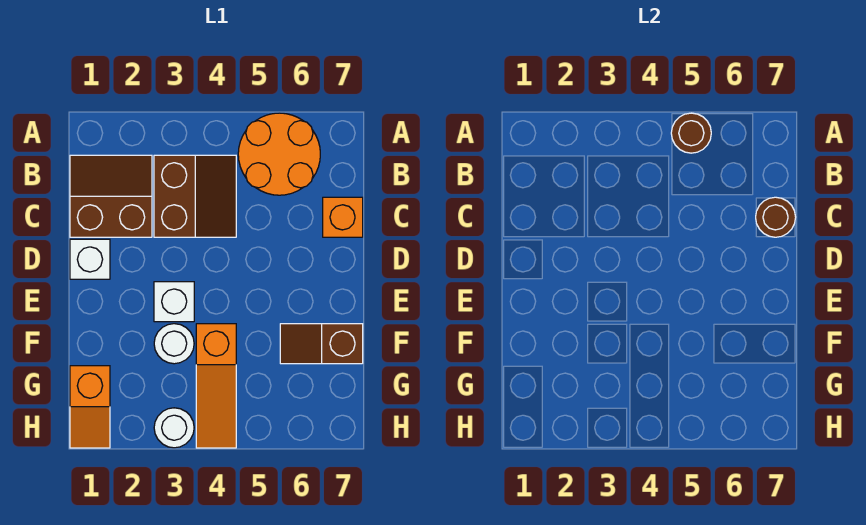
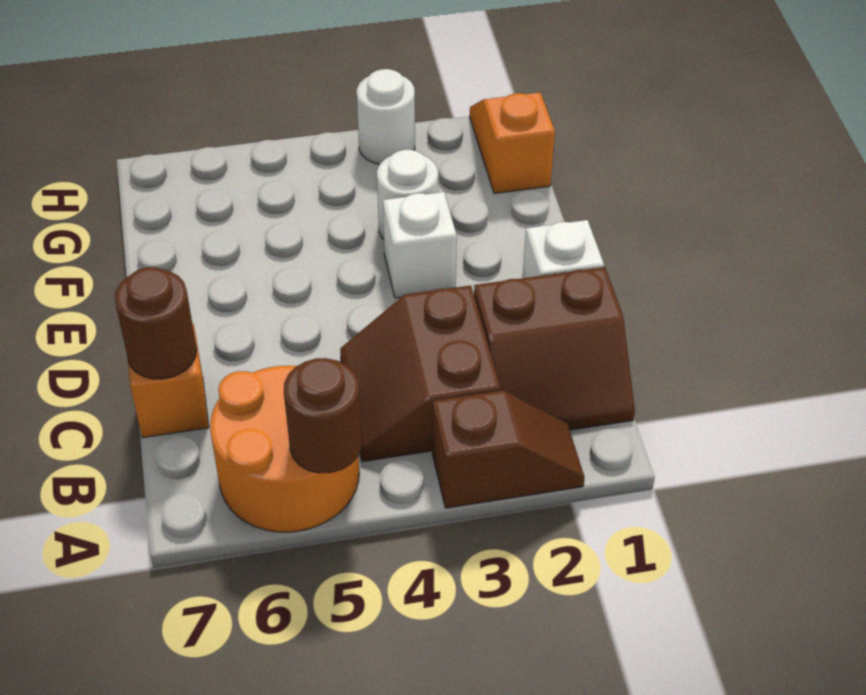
orange slope F4:H4 level 1 top F -> none
brown slope F6:F7 level 1 top 7 -> brown slope A2:A3 level 1 top 3

